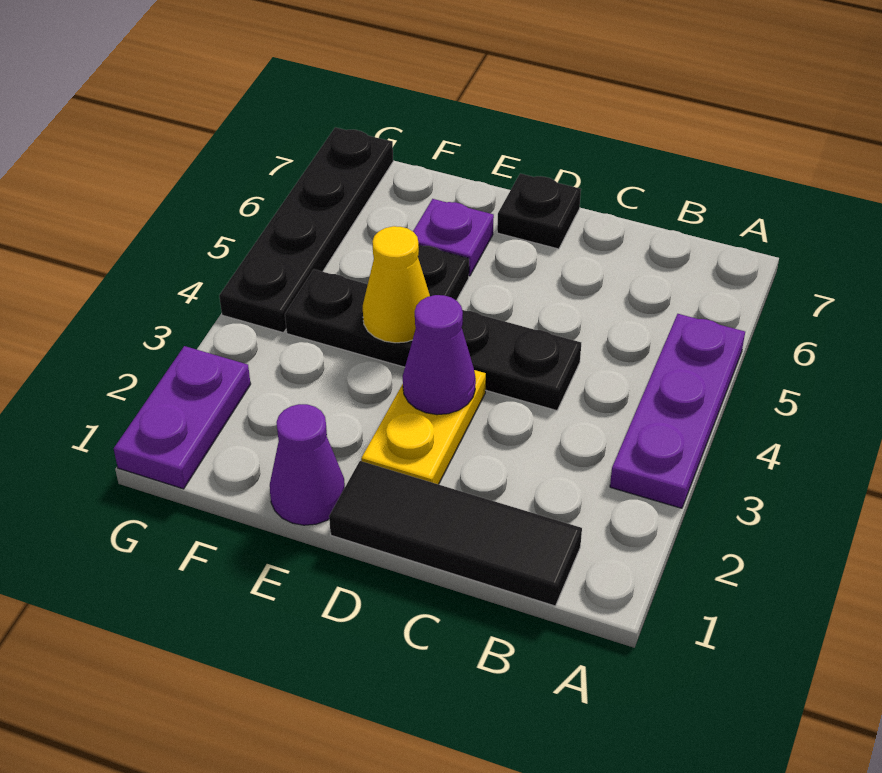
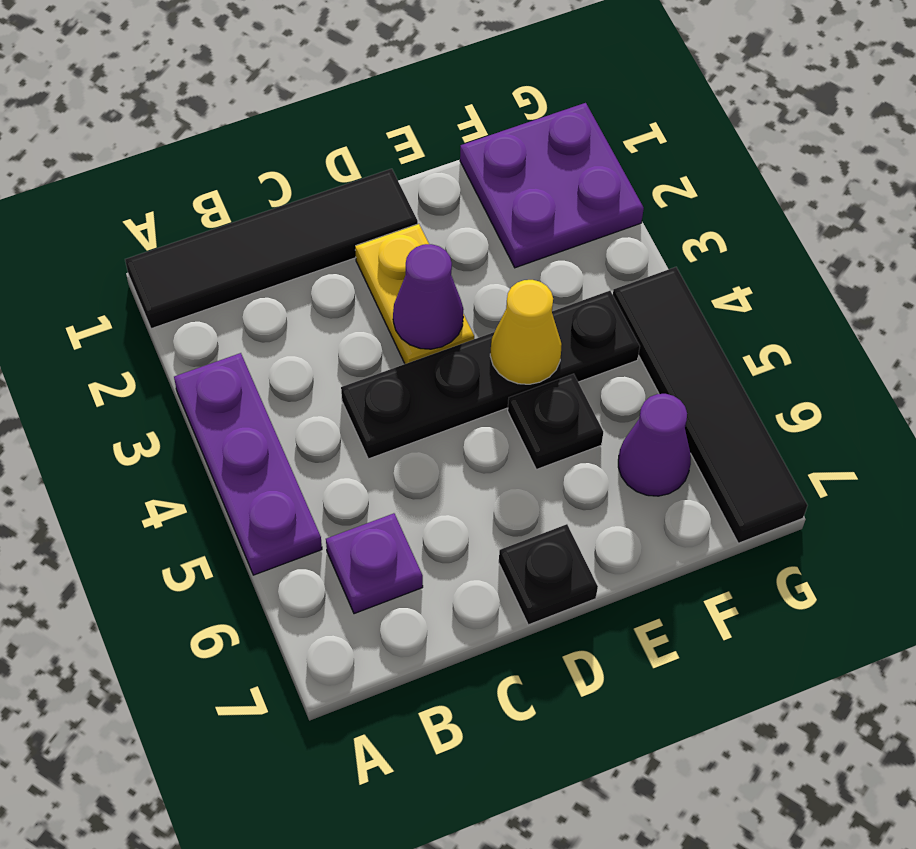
black tile B1:D1 level 1 -> black tile A1:D1 level 1
purple cone E1 level 1 -> purple cone F6 level 1
purple plate E6 level 1 -> purple plate B6 level 1
purple plate G1:G2 level 1 -> purple plate F1:G2 level 1
black plate G4:G7 level 1 -> black tile G4:G7 level 1

